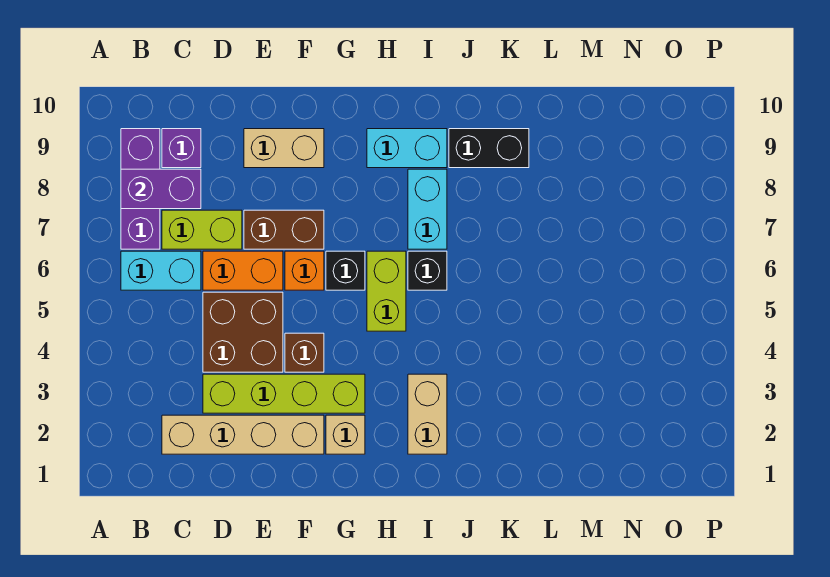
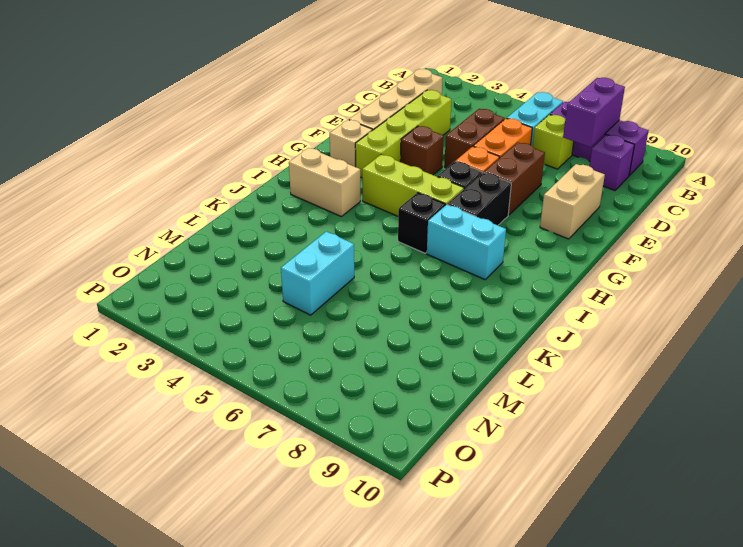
lime brick C7:D7 level 1 -> lime brick C7 level 1
brown brick D4:E5 level 1 -> brown brick D5:E5 level 1
lime brick H5:H6 level 1 -> lime brick H4:H6 level 1
cyan brick H9:I9 level 1 -> cyan brick L5:M5 level 1
black brick J9:K9 level 1 -> black brick G7:H7 level 1

